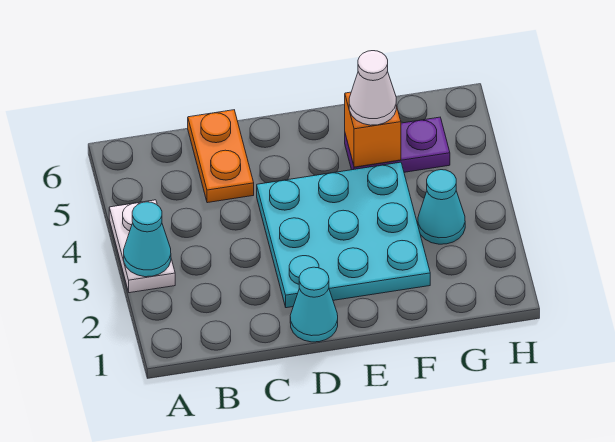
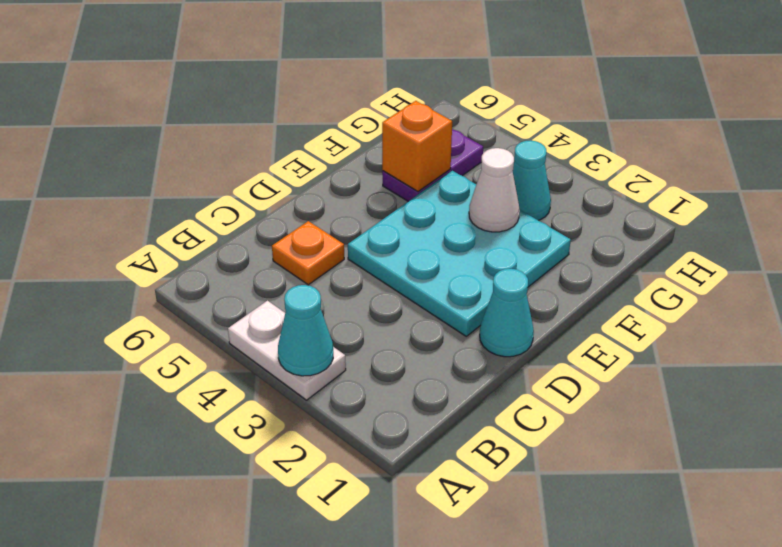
orange plate C5:C6 level 1 -> orange plate C5 level 1
white cone F5 level 3 -> white cone F3 level 2

